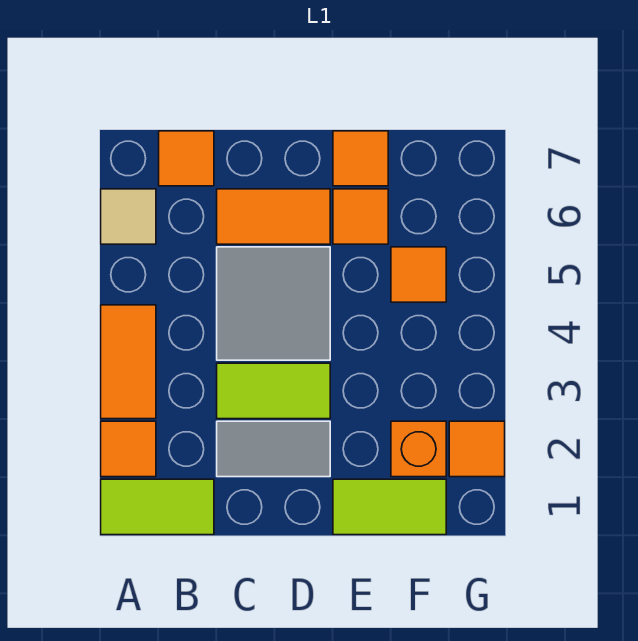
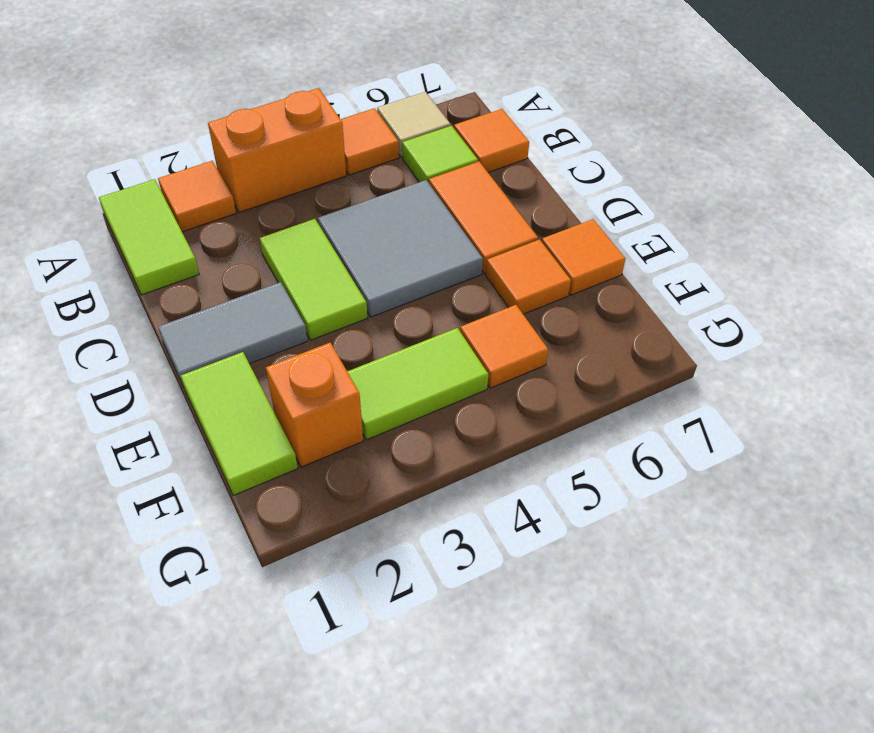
orange tile A3:A4 level 1 -> orange brick A3:A4 level 1
none -> lime tile B6 level 1
grey tile C2:D2 level 1 -> grey tile D1:D2 level 1
none -> lime tile F3:F4 level 1
orange tile G2 level 1 -> orange tile A5 level 1

